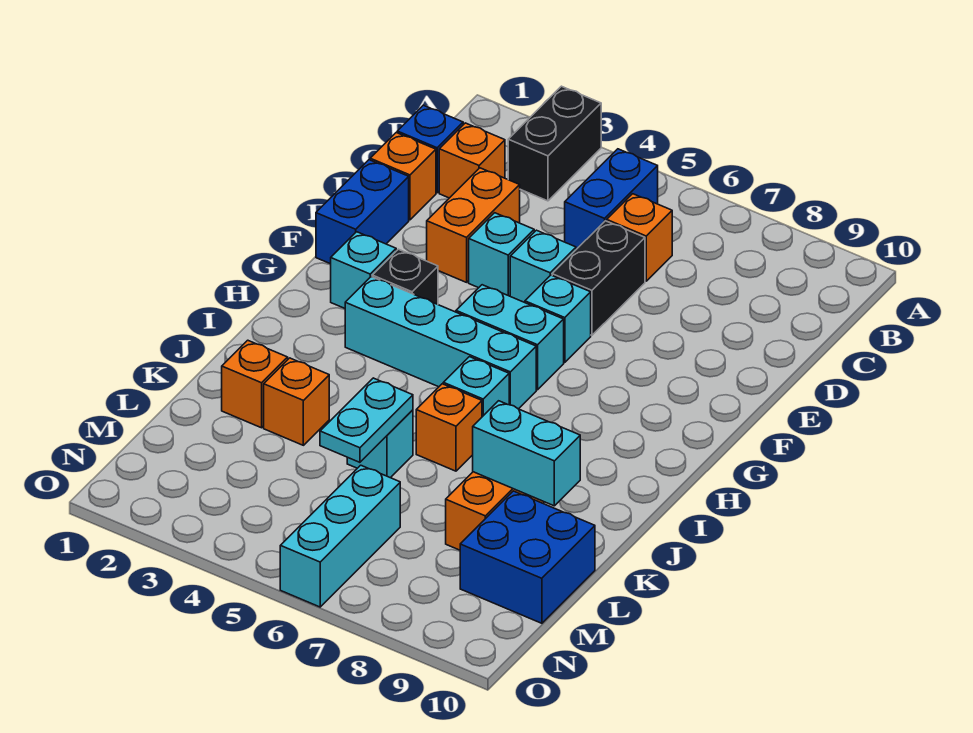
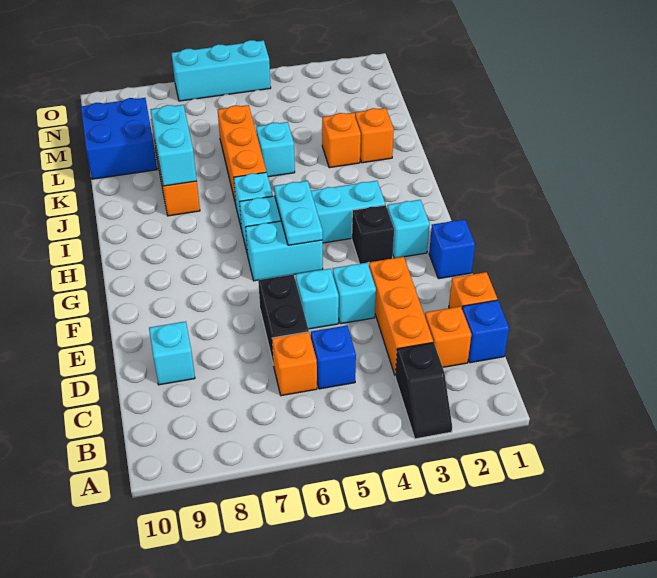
black brick A3:B3 level 1 -> black slope A3:B3 level 1 top B
blue brick B5:C5 level 1 -> blue brick C5 level 1
orange brick D3:E3 level 1 -> orange brick C3:E3 level 1
blue brick E1:F1 level 1 -> blue brick F1 level 1
cyan brick F6 level 1 -> cyan brick D9 level 1
orange brick J6 level 1 -> orange brick J6:L6 level 1
cyan plate K5:L5 level 2 -> cyan plate G5:H5 level 2
cyan brick K8:K9 level 2 -> cyan brick J8:K8 level 2
cyan brick M6:O6 level 1 -> cyan brick O5:O7 level 1

